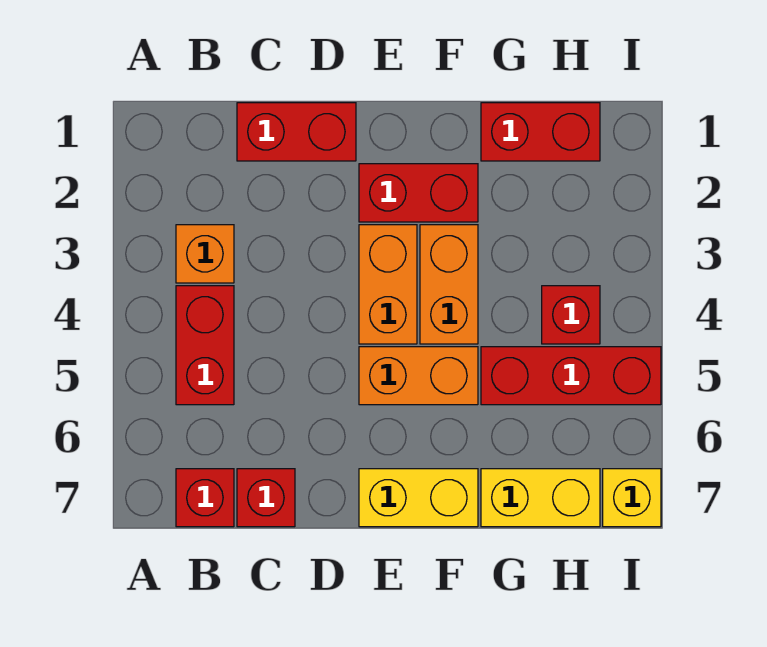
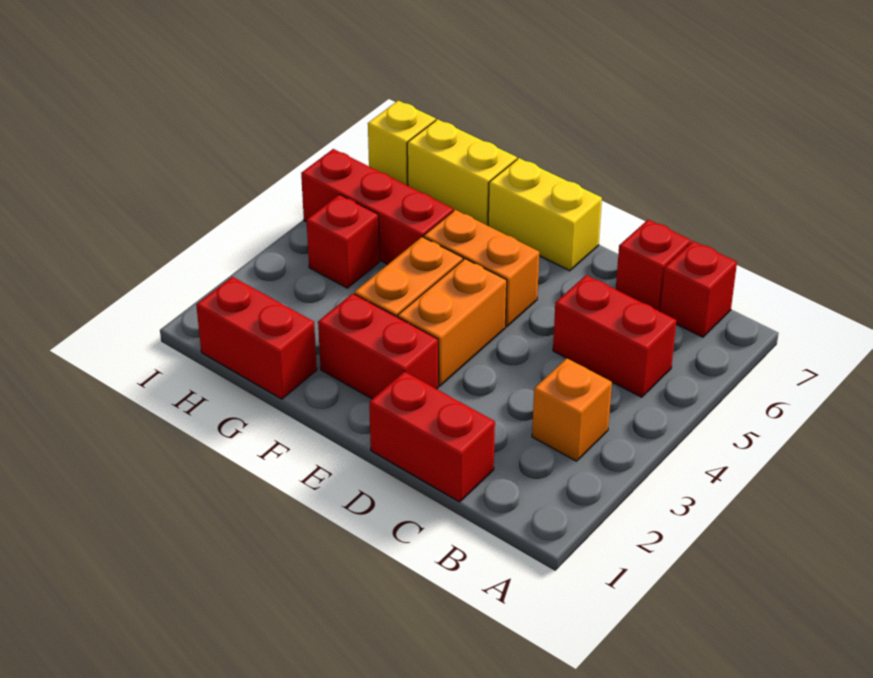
red brick B4:B5 level 1 -> red brick B5:C5 level 1

